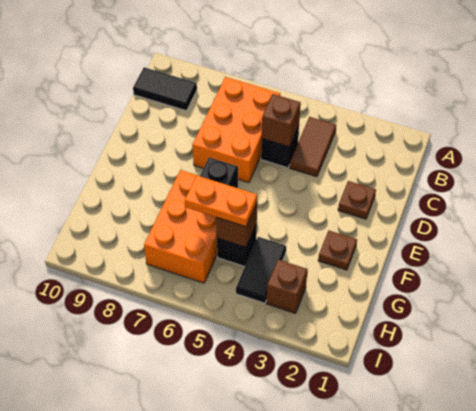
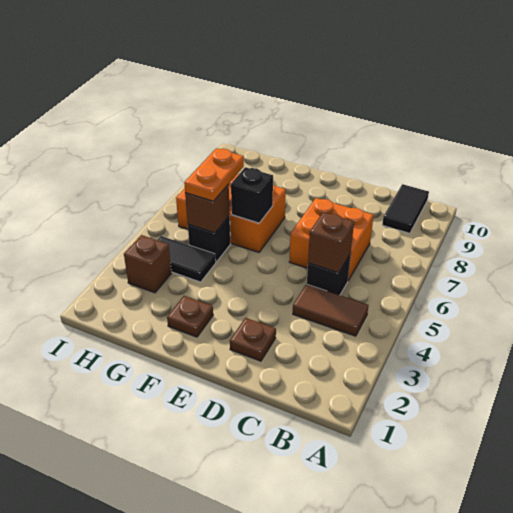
orange brick B6:D7 level 1 -> orange brick C6:D7 level 1

